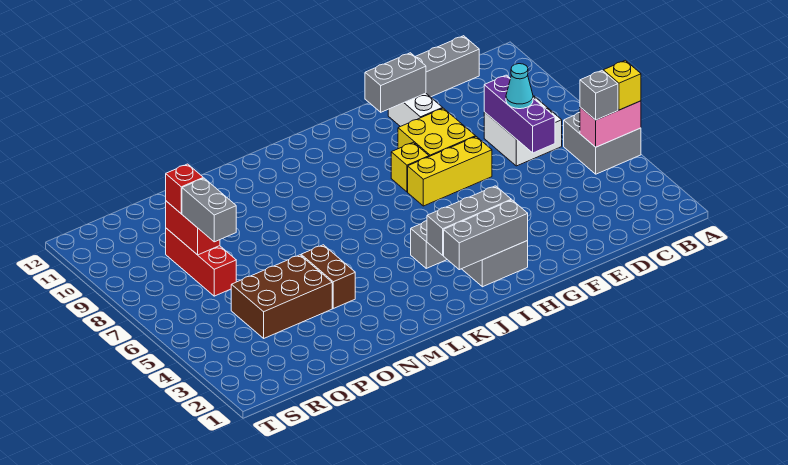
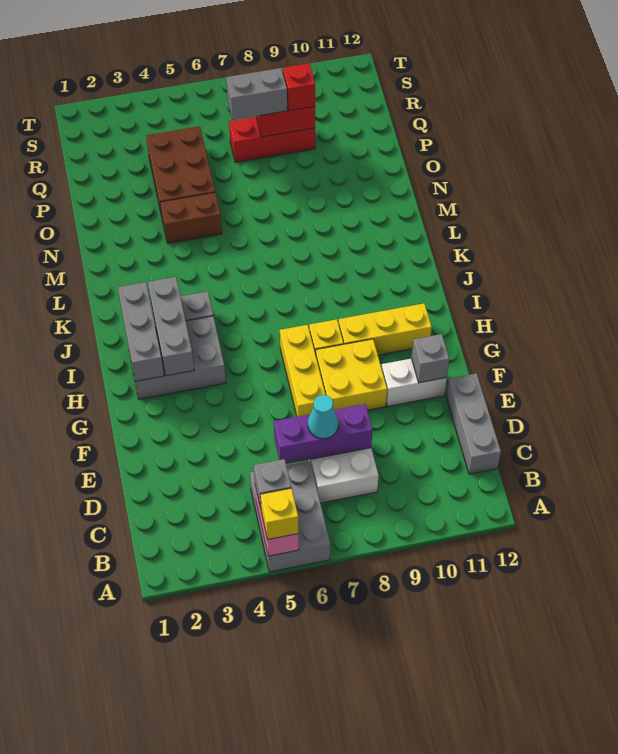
grey brick A5:B6 level 1 -> grey brick A5:C6 level 1
grey brick F11:G11 level 2 -> grey brick F11 level 2
none -> yellow brick H9:H11 level 1

